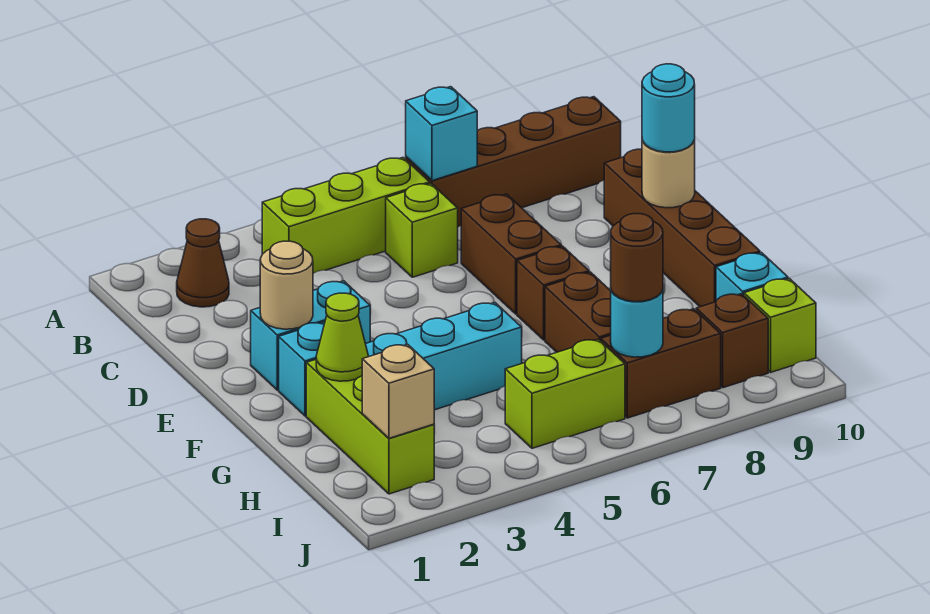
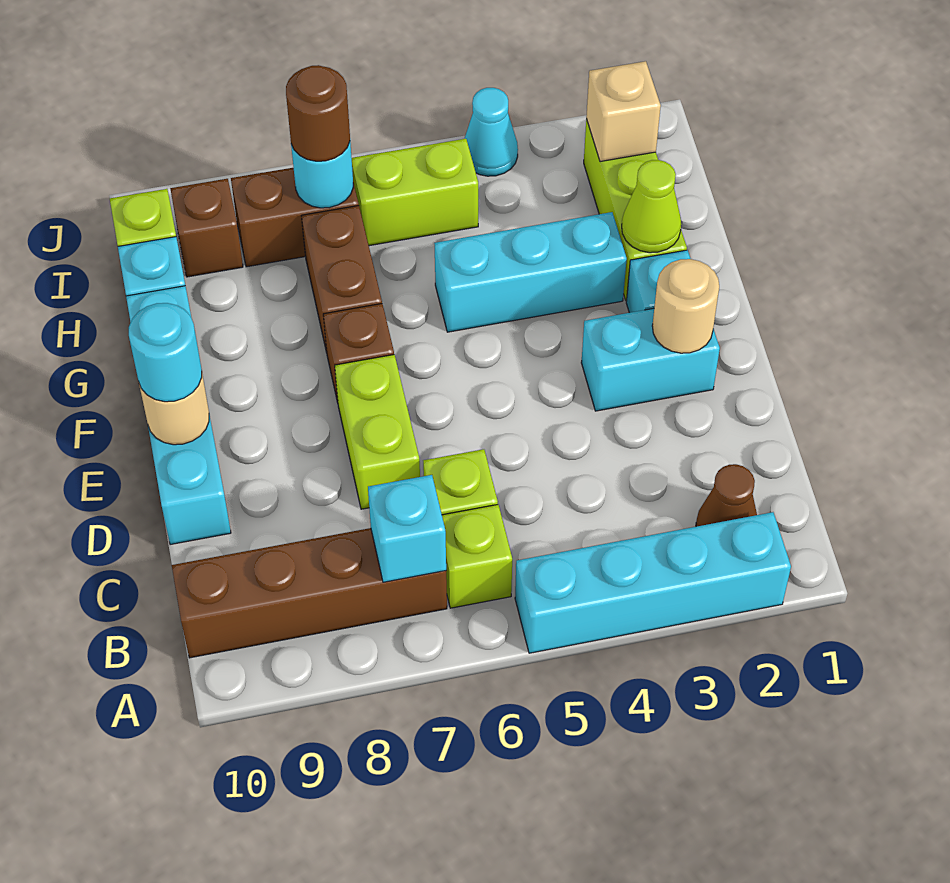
none -> cyan brick A2:A5 level 1
lime brick B4:B6 level 1 -> lime brick B6 level 1
brown brick D7:E7 level 1 -> lime brick D7:E7 level 1
brown brick D10:G10 level 1 -> cyan brick D10:G10 level 1
none -> cyan cone J4 level 1

